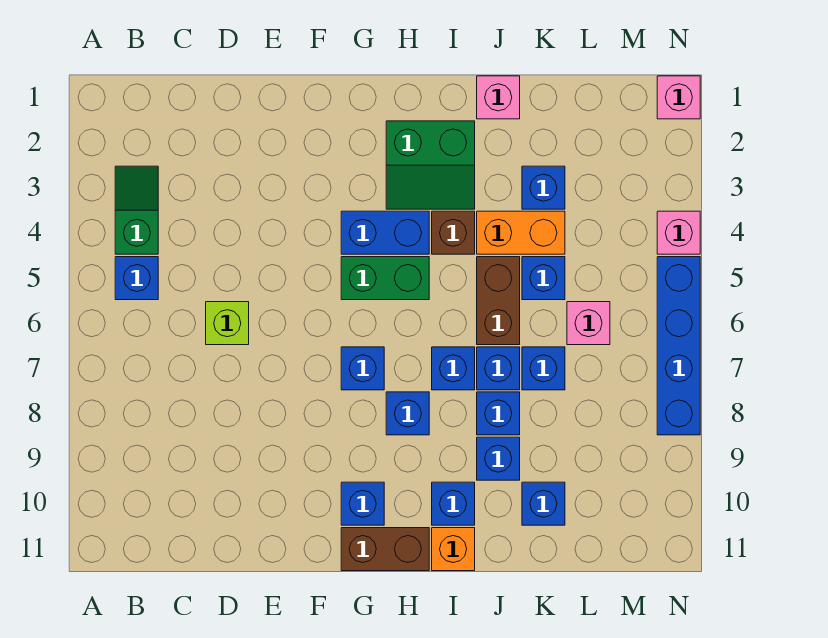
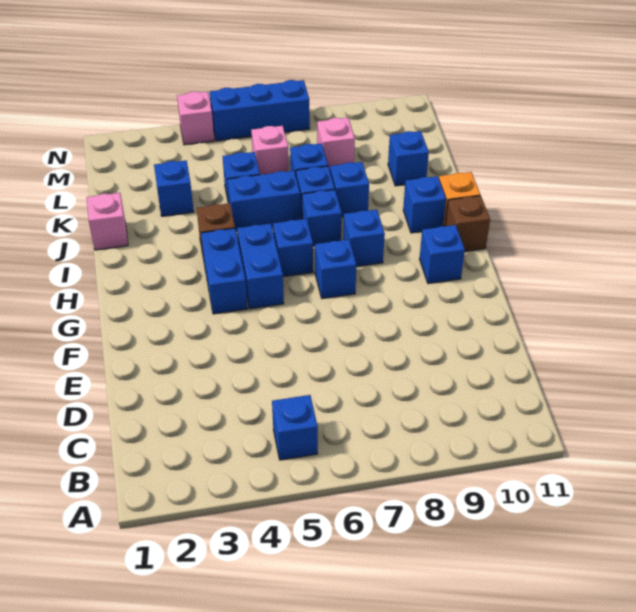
green slope B3:B4 level 1 top 4 -> none
lime brick D6 level 1 -> none
green brick G5:H5 level 1 -> blue brick G5:H5 level 1
brown brick G11:H11 level 1 -> brown brick H11 level 1
green slope H2:I3 level 1 top 2 -> none
orange brick J4:K4 level 1 -> none
brown brick J5:J6 level 1 -> blue brick J5:J6 level 1
blue brick J9 level 1 -> blue brick H6 level 1
pink brick N1 level 1 -> pink brick L8 level 1
blue brick N5:N8 level 1 -> blue brick N5:N7 level 1

